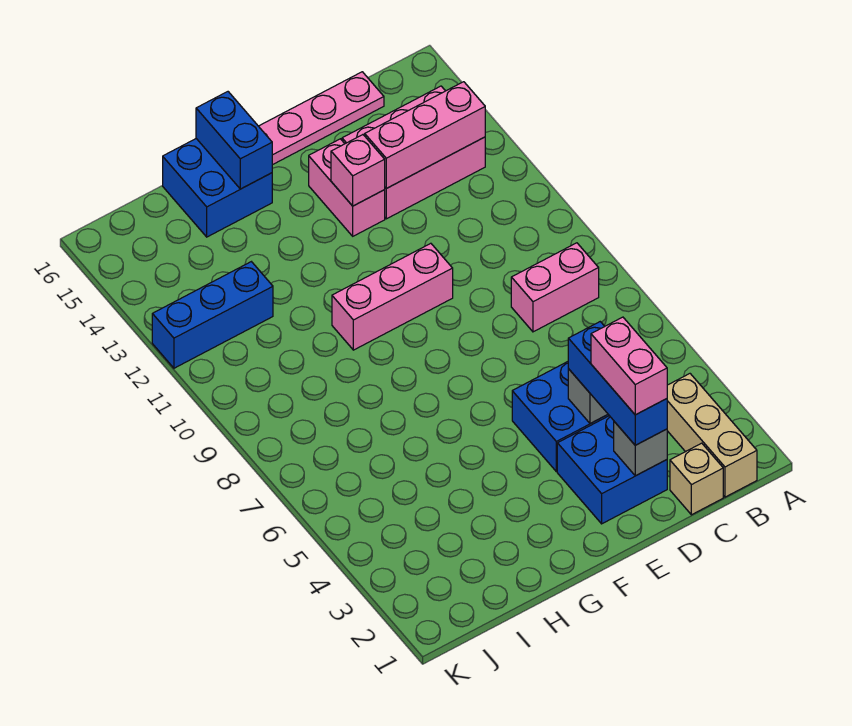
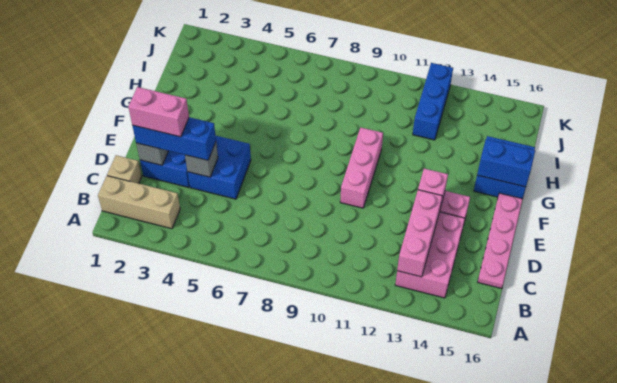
pink brick B8:C8 level 1 -> none

